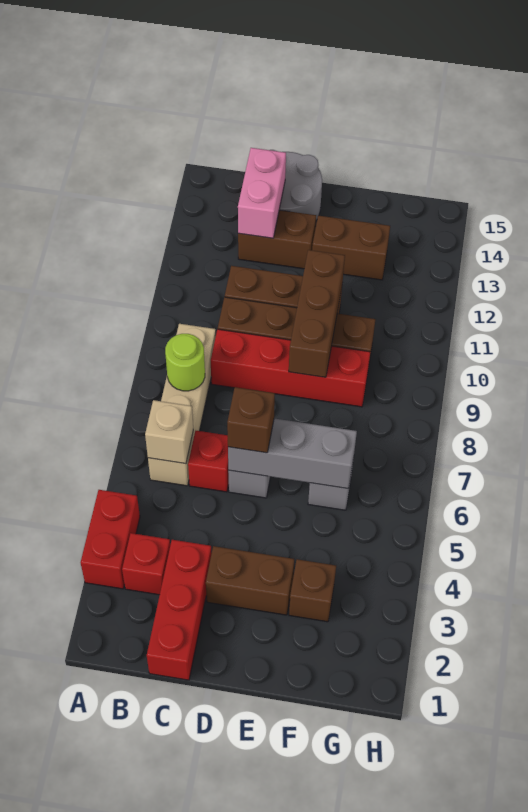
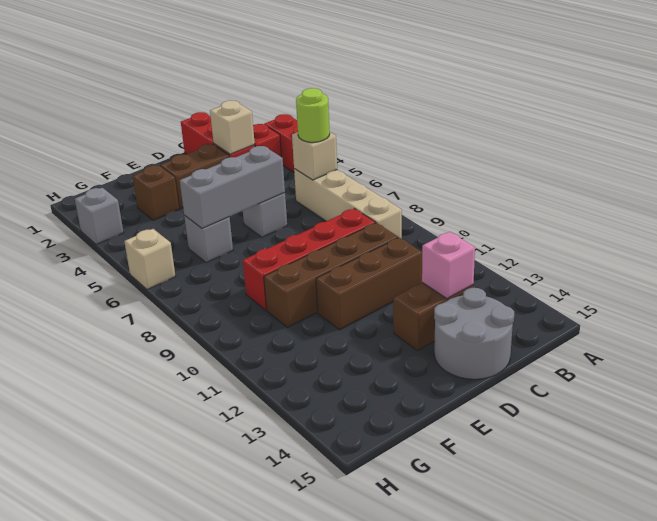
lime round brick B8 level 2 -> lime round brick B6 level 3
none -> tan brick C3 level 2
red brick C6 level 1 -> none
pink brick C13:C14 level 2 -> pink brick C13 level 2
brown brick D6 level 3 -> none
brown brick E9:E11 level 2 -> none
brown brick E13:F13 level 1 -> none
none -> grey brick H3 level 1
none -> tan brick H6 level 1

